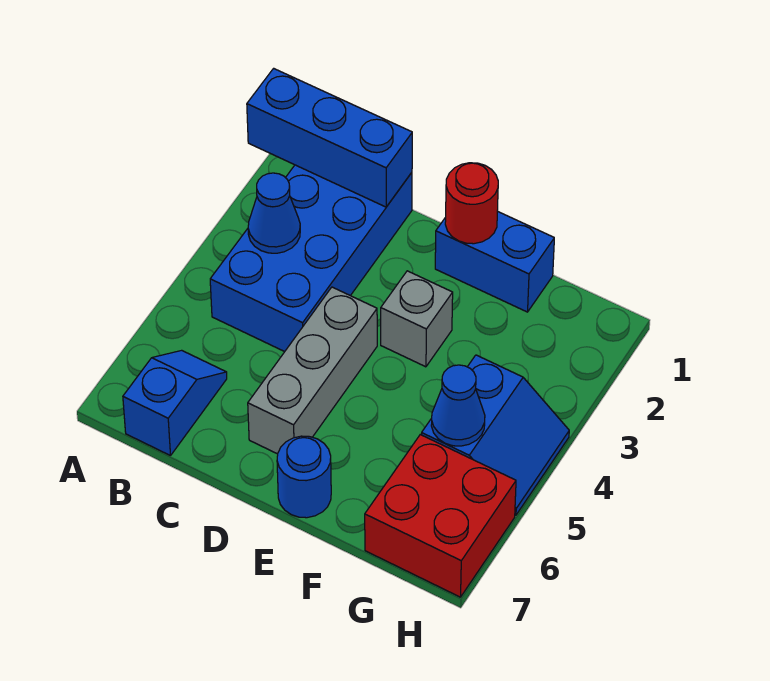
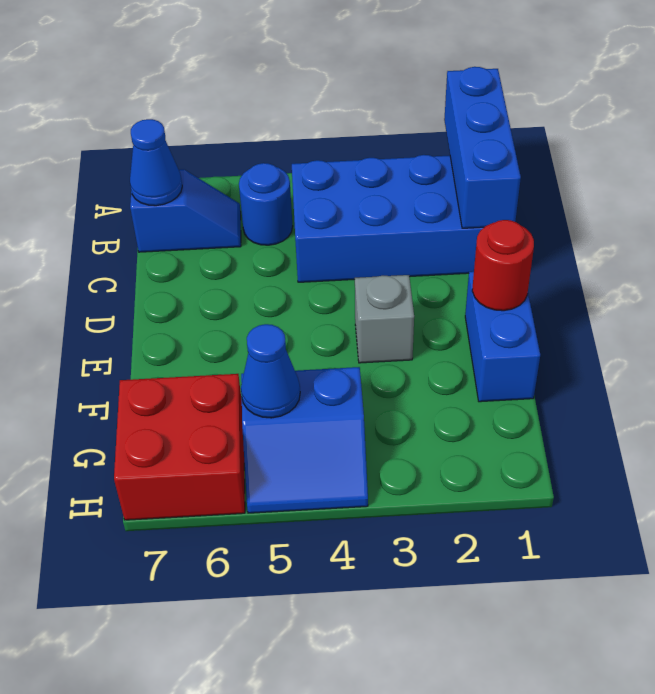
blue cone B3 level 2 -> blue cone B7 level 2
grey brick D4:D6 level 1 -> none
blue round brick E7 level 1 -> blue round brick B5 level 1

